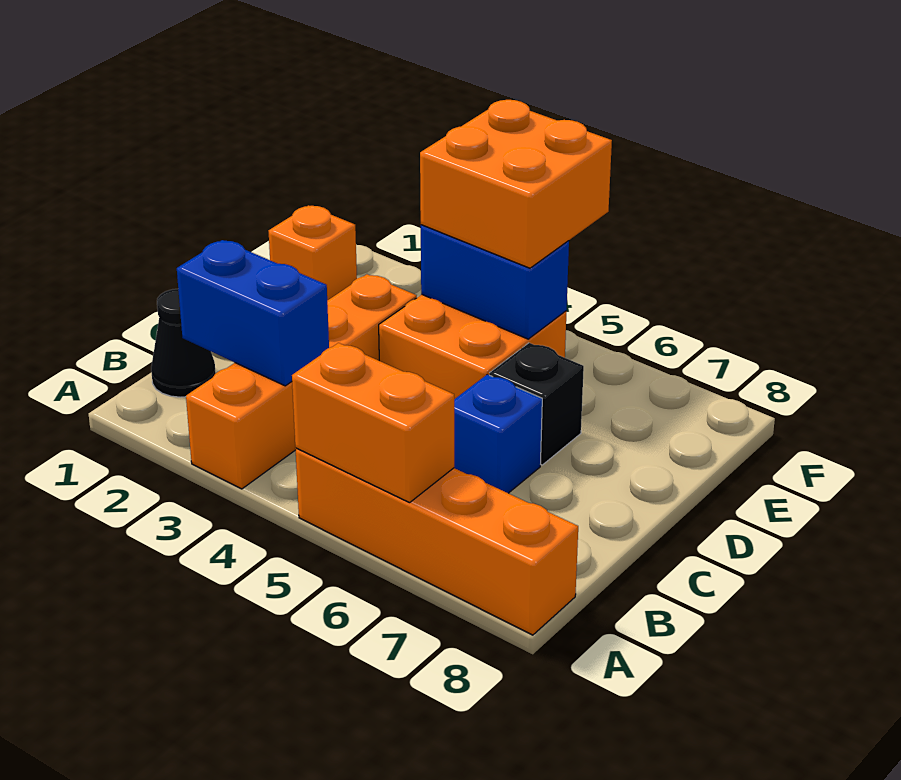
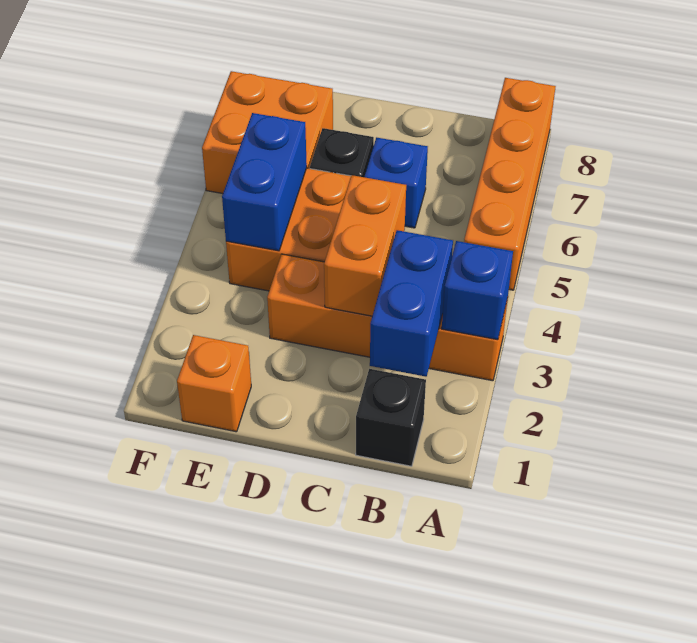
none -> blue brick A3 level 2
orange brick A5:A6 level 2 -> orange brick C3:C4 level 2
black cone B1 level 1 -> black brick B1 level 1
orange brick E4:F5 level 3 -> orange brick E6:F7 level 1

